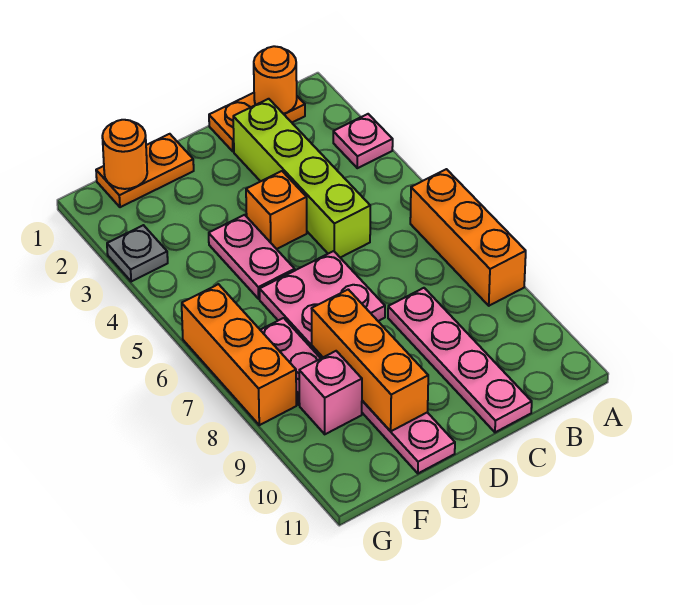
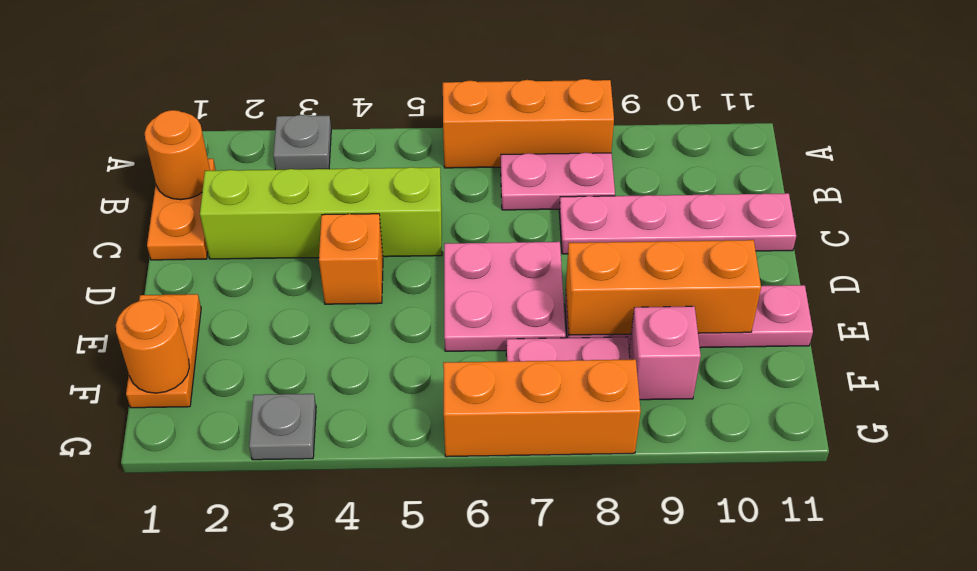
pink plate A3 level 1 -> grey plate A3 level 1
pink plate E4:E5 level 1 -> pink plate B7:B8 level 1

